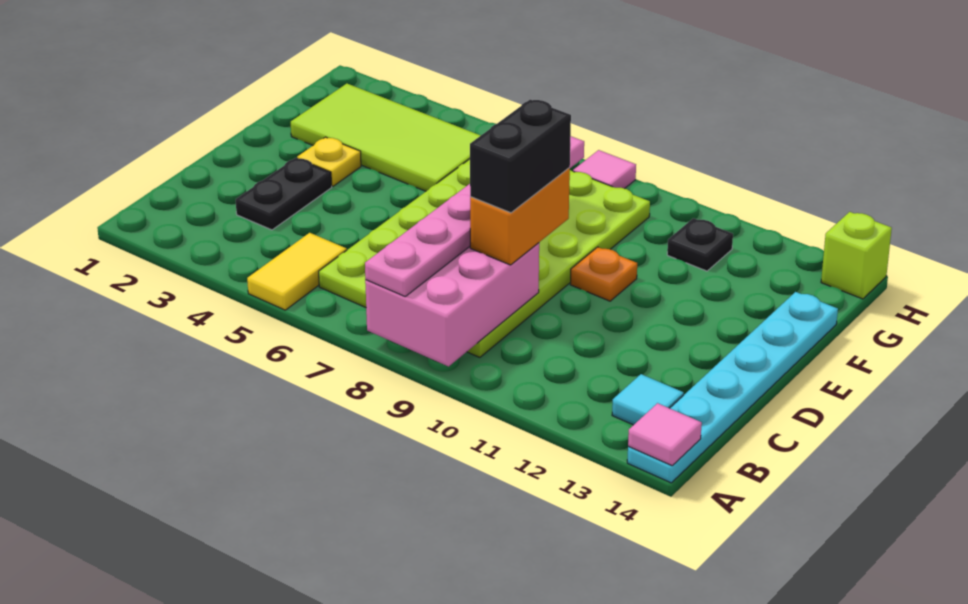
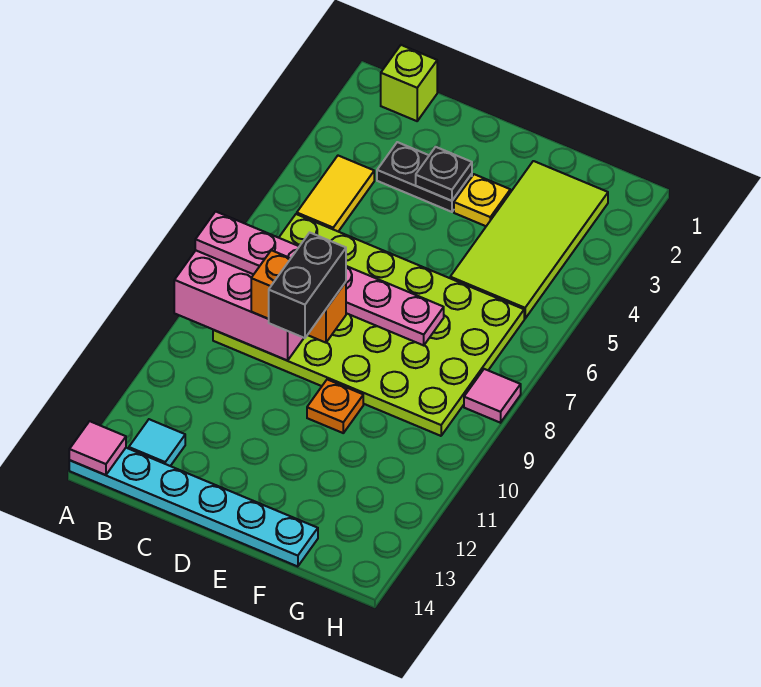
yellow tile A5:B5 level 1 -> yellow tile B4:B5 level 1
black brick C9:D9 level 4 -> black brick D9:D10 level 4
black plate G11 level 1 -> black plate D3 level 2
lime brick H14 level 1 -> lime brick B1 level 1

